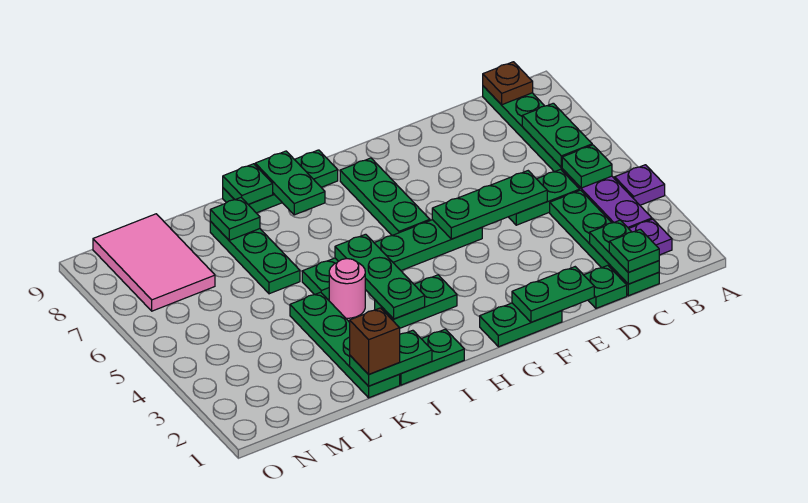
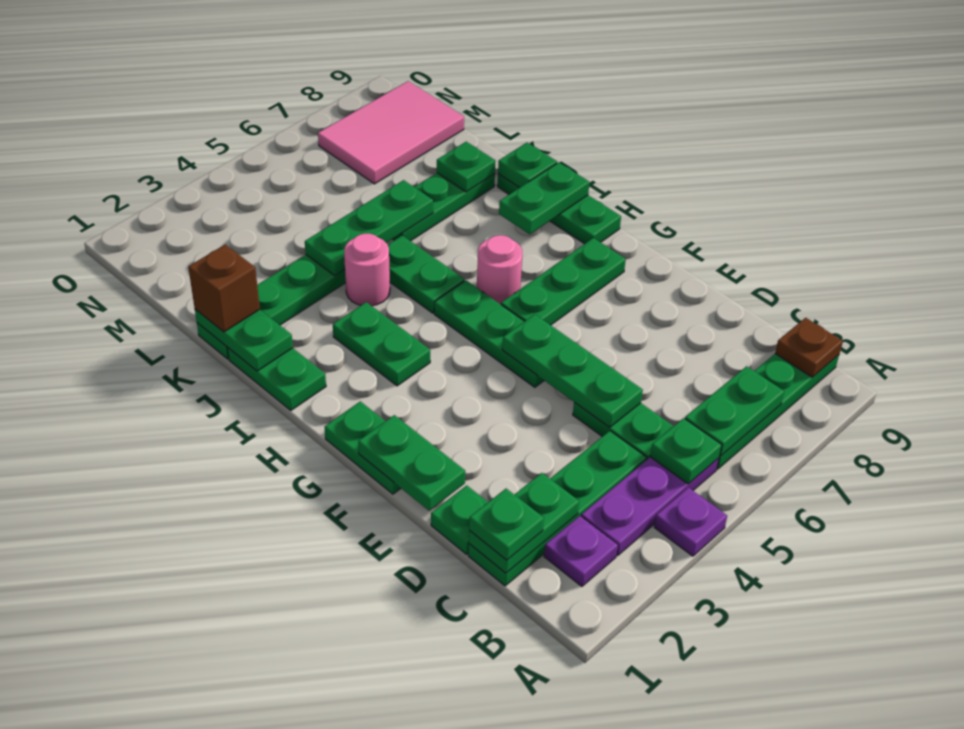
none -> pink round brick H6 level 1
green plate I3:I5 level 2 -> green plate K4:K6 level 2

